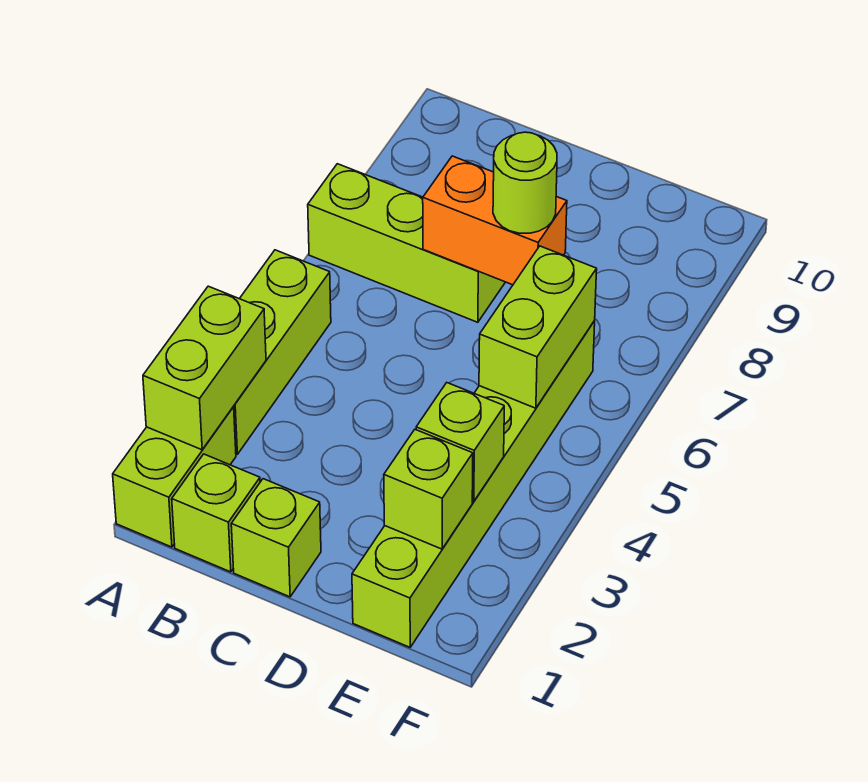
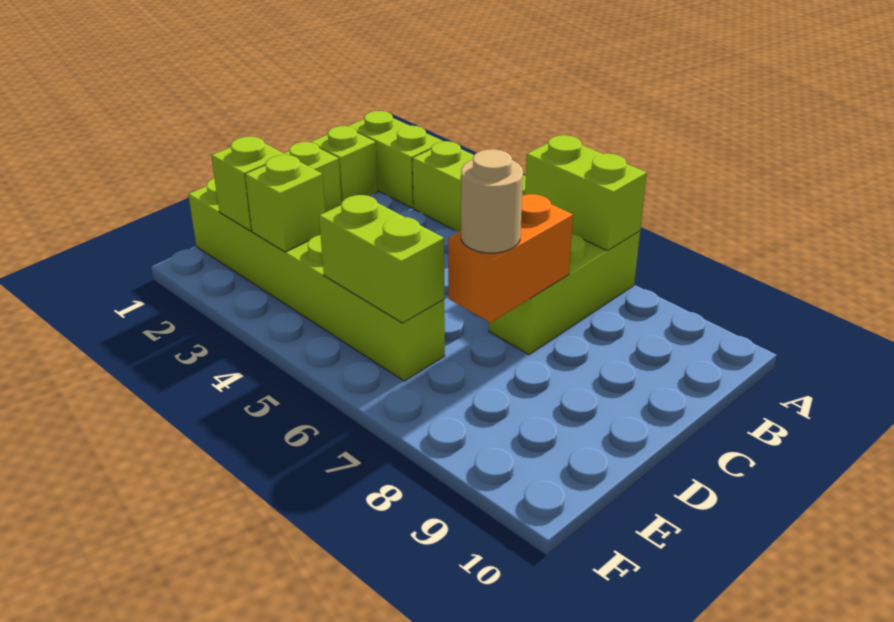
lime brick A2:A3 level 2 -> lime brick A6:A7 level 2
lime round brick D7 level 3 -> tan round brick D7 level 3

